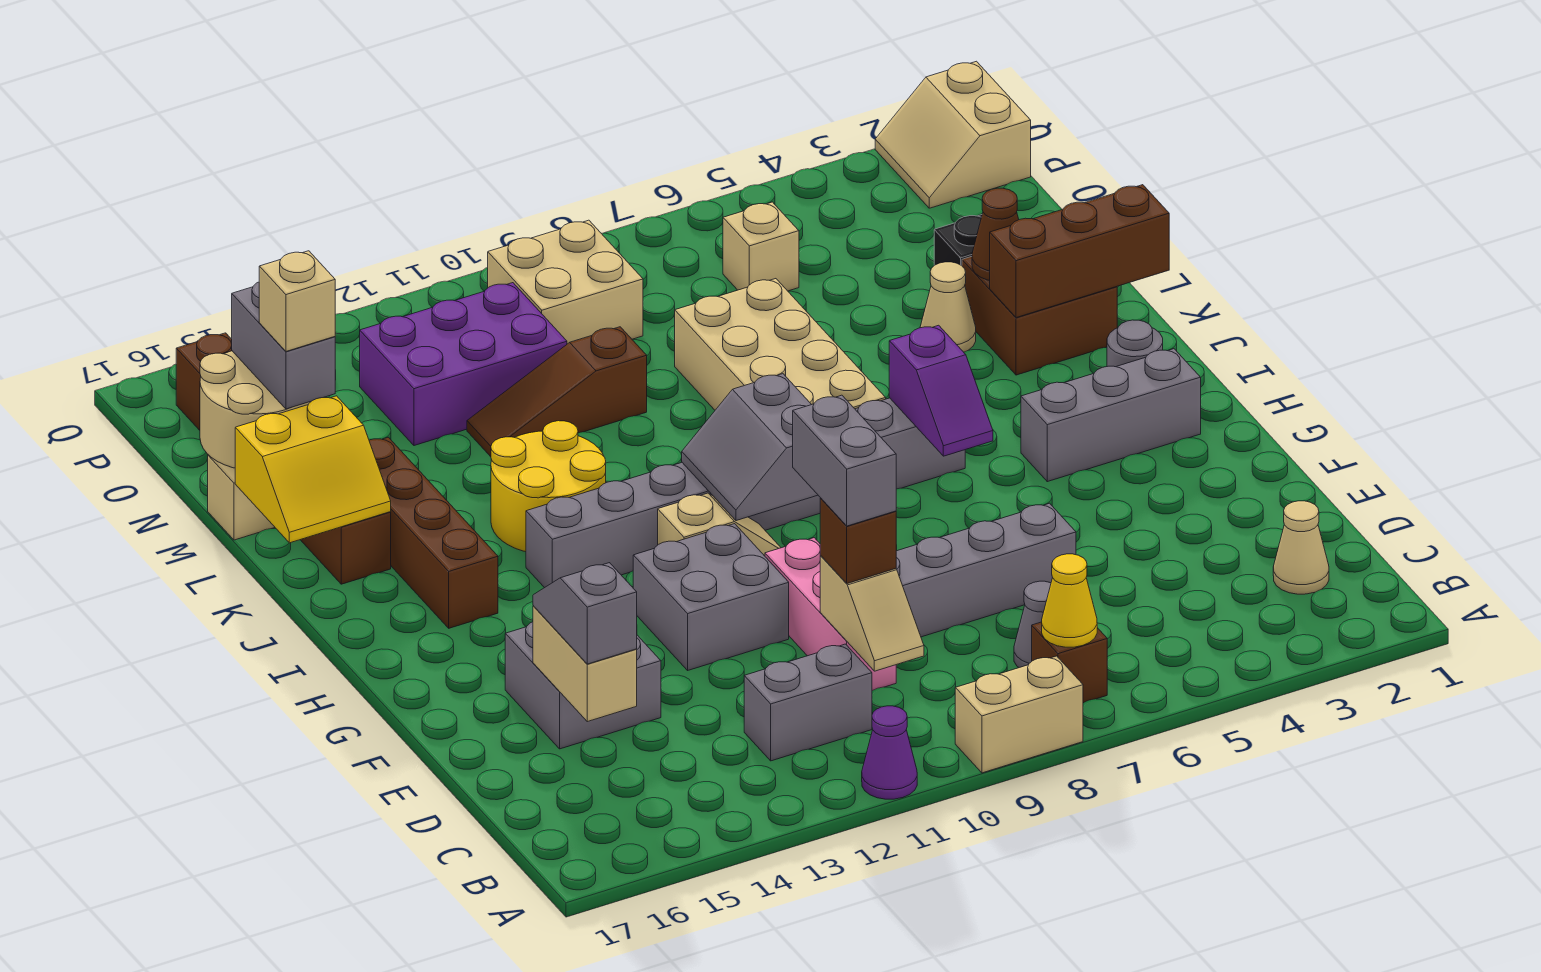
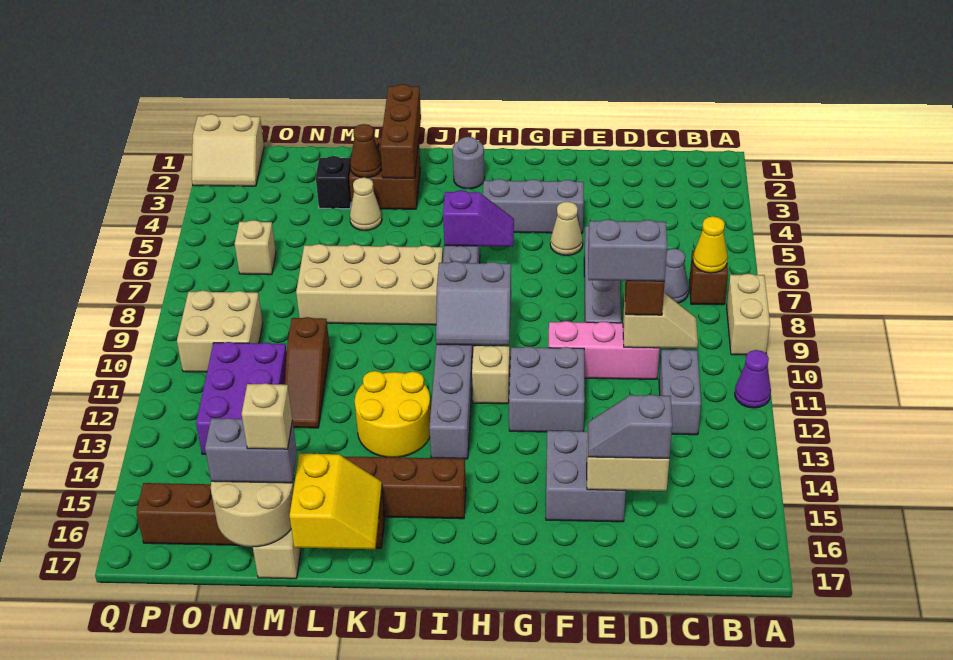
tan cone C2 level 1 -> tan cone F5 level 1
grey brick H2:H4 level 1 -> grey brick F4:H4 level 1

